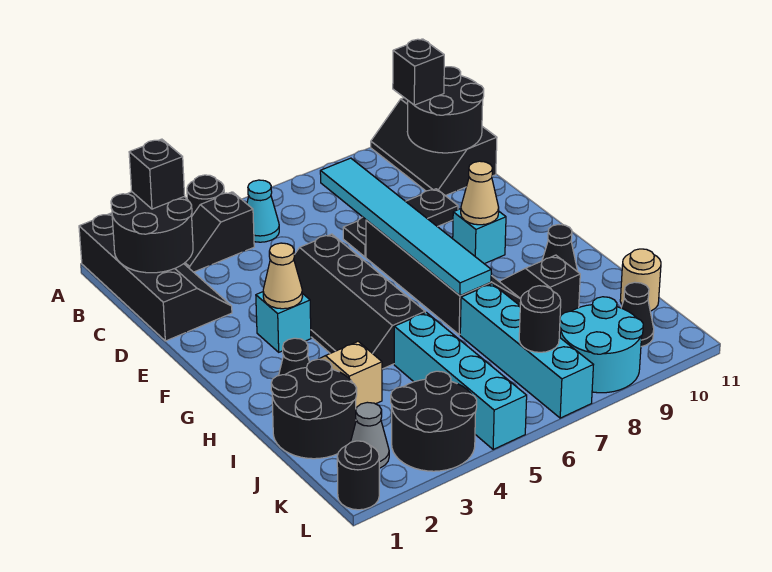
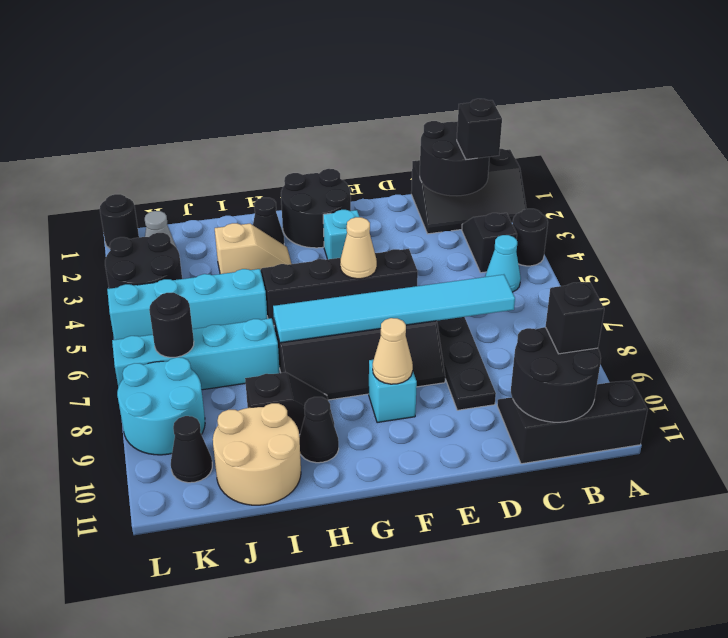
black slope A1:D2 level 1 top 1 -> black slope A1:C2 level 1 top 1
tan cone F3 level 2 -> tan cone F5 level 2
black round brick I1:J2 level 1 -> black round brick F1:G2 level 1
tan round brick J11 level 1 -> tan round brick I10:J11 level 1

